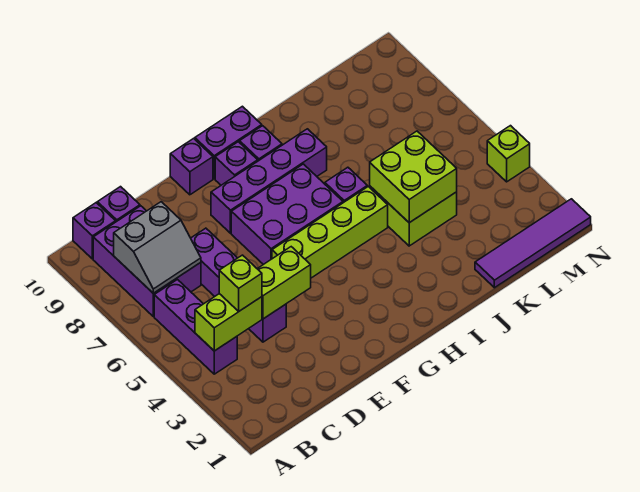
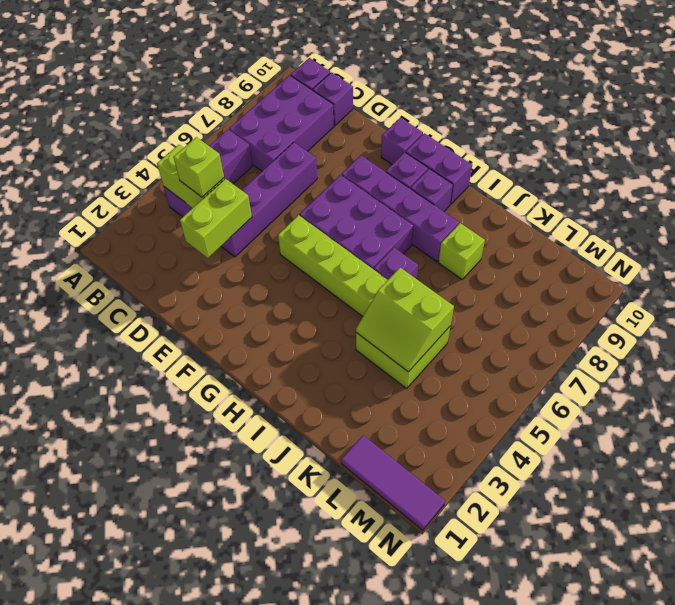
grey slope B7:C8 level 2 top 8 -> none
lime brick D4:E4 level 2 -> lime brick D3:D4 level 2
lime brick J4:K5 level 2 -> lime slope J4:K5 level 2 top 5
purple tile K1:N1 level 1 -> purple tile L1:N1 level 1
lime brick N4 level 1 -> lime brick J8 level 1

